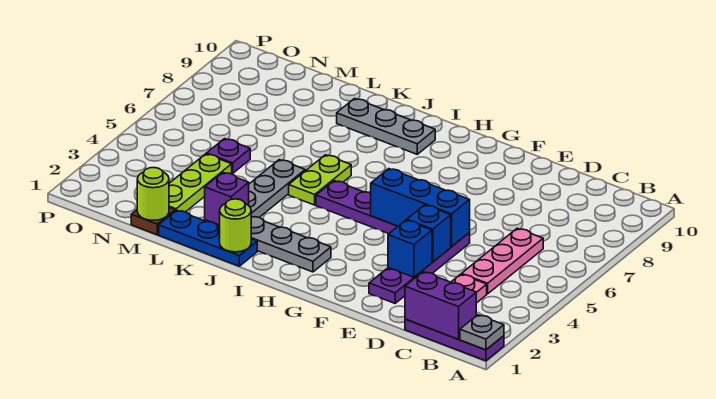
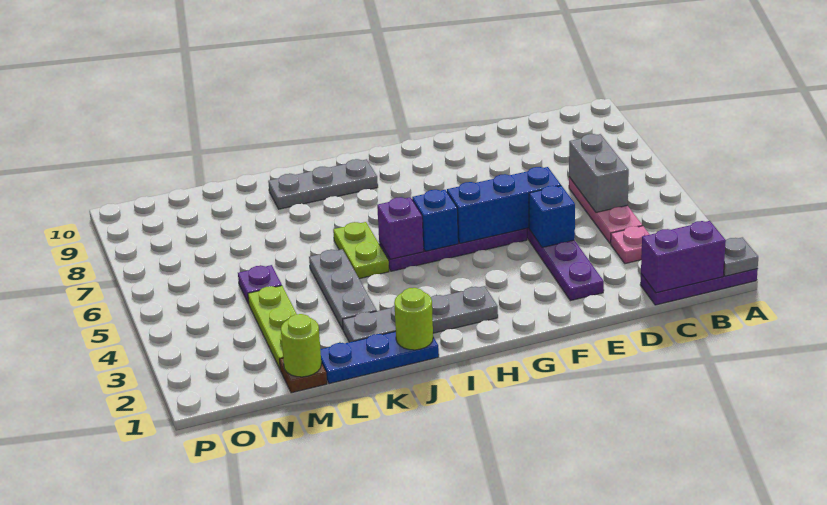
none -> grey brick C5:C6 level 2
blue brick E3 level 2 -> blue brick H5 level 2
purple brick K2 level 2 -> purple brick I5 level 2

